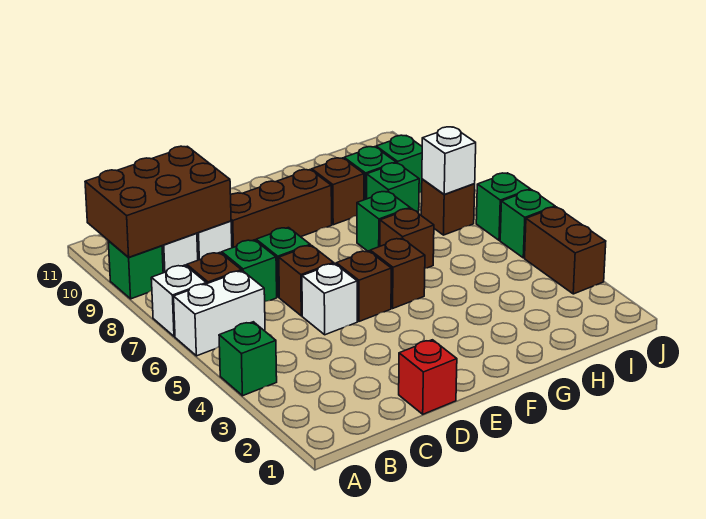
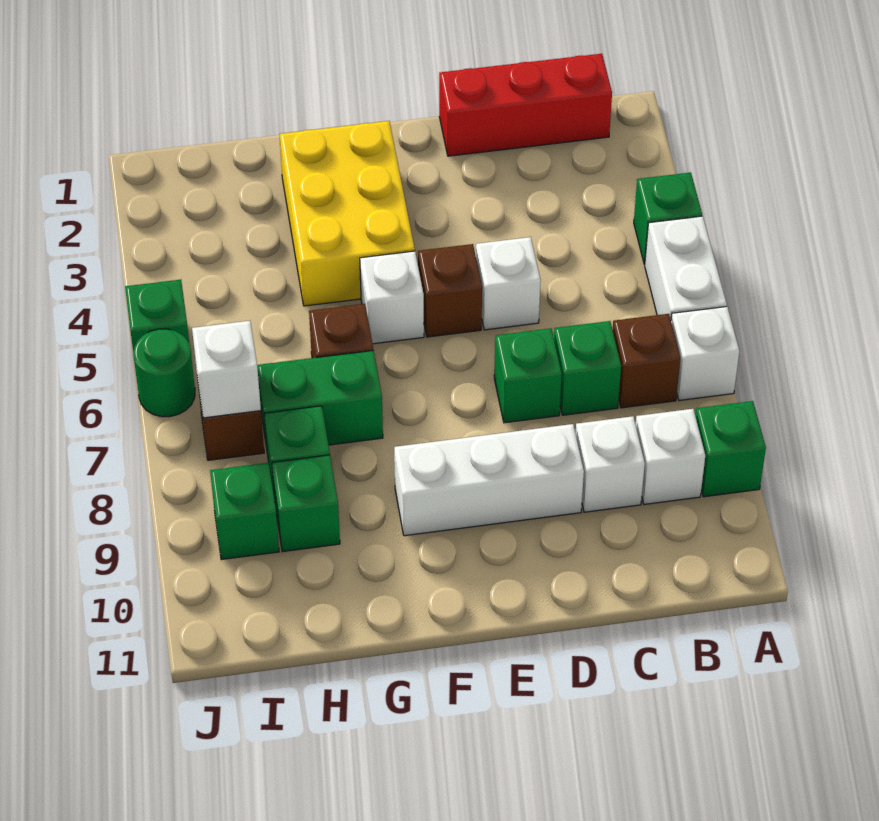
white brick A6:B6 level 1 -> white brick A5:A6 level 1
brown brick A9:C10 level 2 -> none
red brick D1 level 1 -> red brick B1:D1 level 1
brown brick D6 level 1 -> none
brown brick D9:F9 level 1 -> white brick D9:F9 level 1
none -> yellow brick F2:G4 level 1
brown brick F5 level 1 -> white brick F5 level 1
green brick G7 level 1 -> green brick G7:H7 level 1
brown brick G9 level 1 -> none
brown brick J3:J4 level 1 -> none
green brick J6 level 1 -> green round brick J6 level 1

